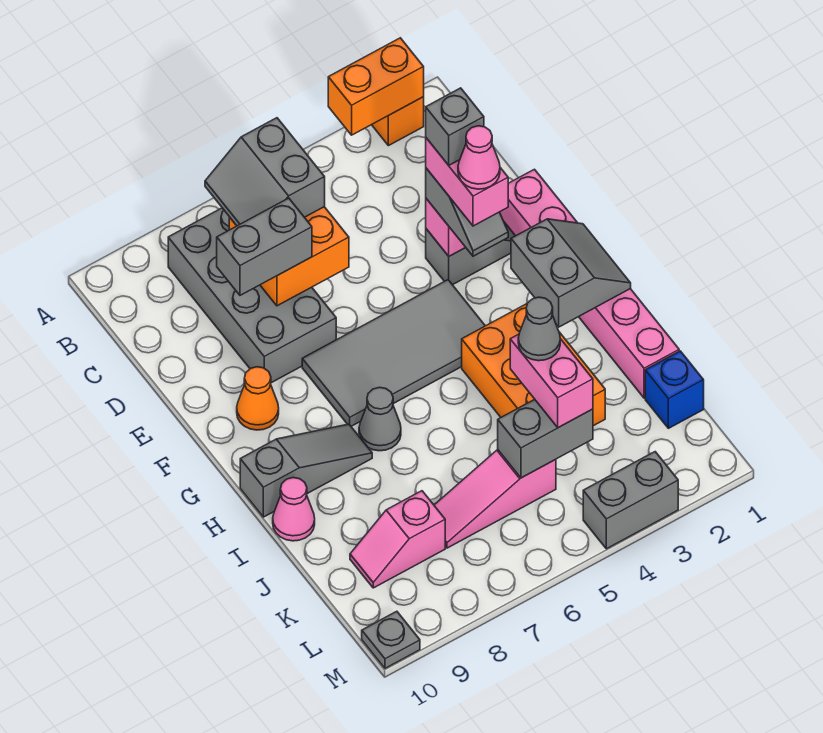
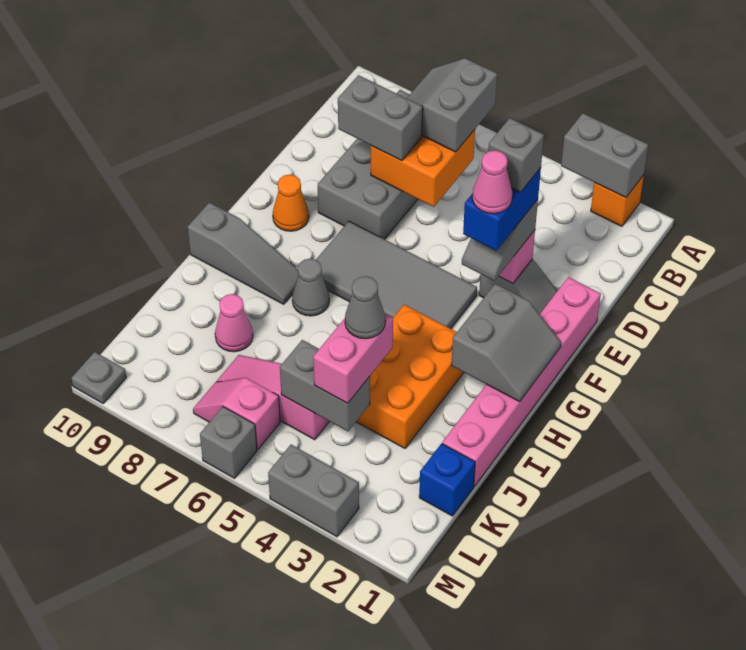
orange brick A2:A3 level 2 -> grey brick A2:A3 level 2
pink brick E3:F3 level 4 -> blue brick E3:F3 level 4
pink cone I10 level 1 -> pink cone J8 level 1
pink slope K8:K9 level 1 top 8 -> pink slope L6:L7 level 1 top 6
none -> grey brick M6 level 1

